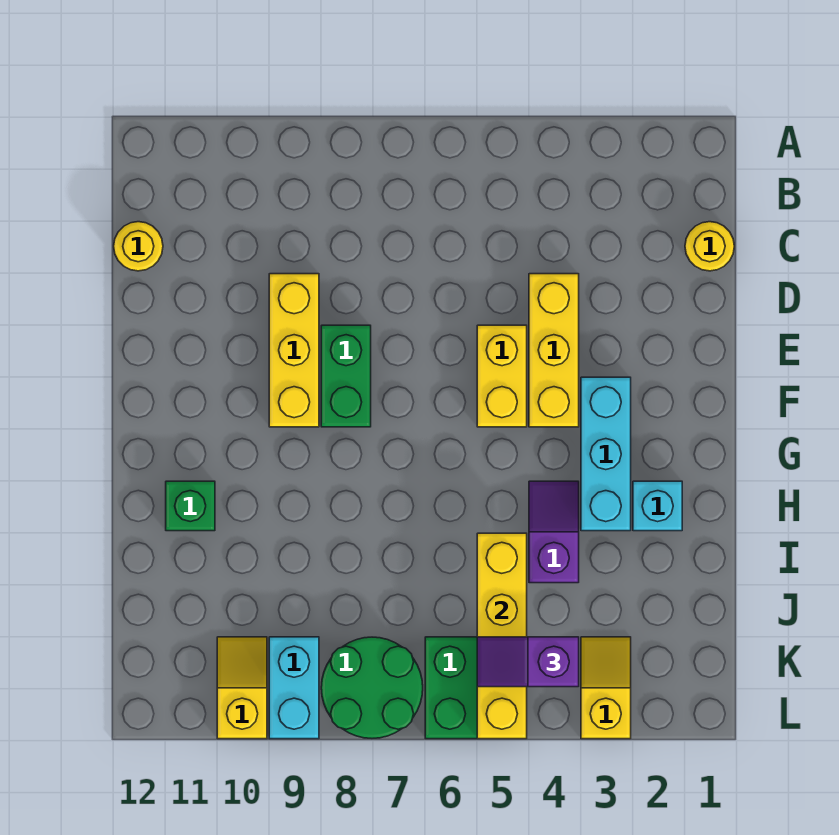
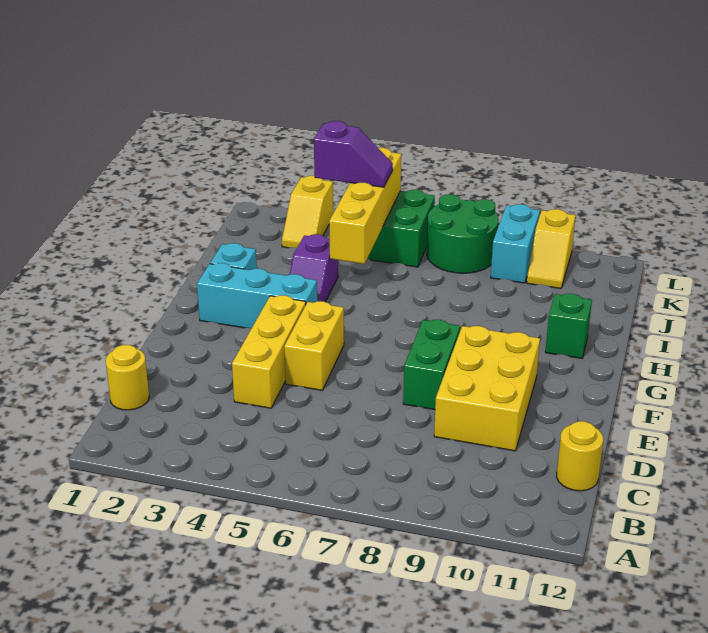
yellow brick D9:F9 level 1 -> yellow brick D9:F10 level 1
cyan brick F3:H3 level 1 -> cyan brick G2:G4 level 1

